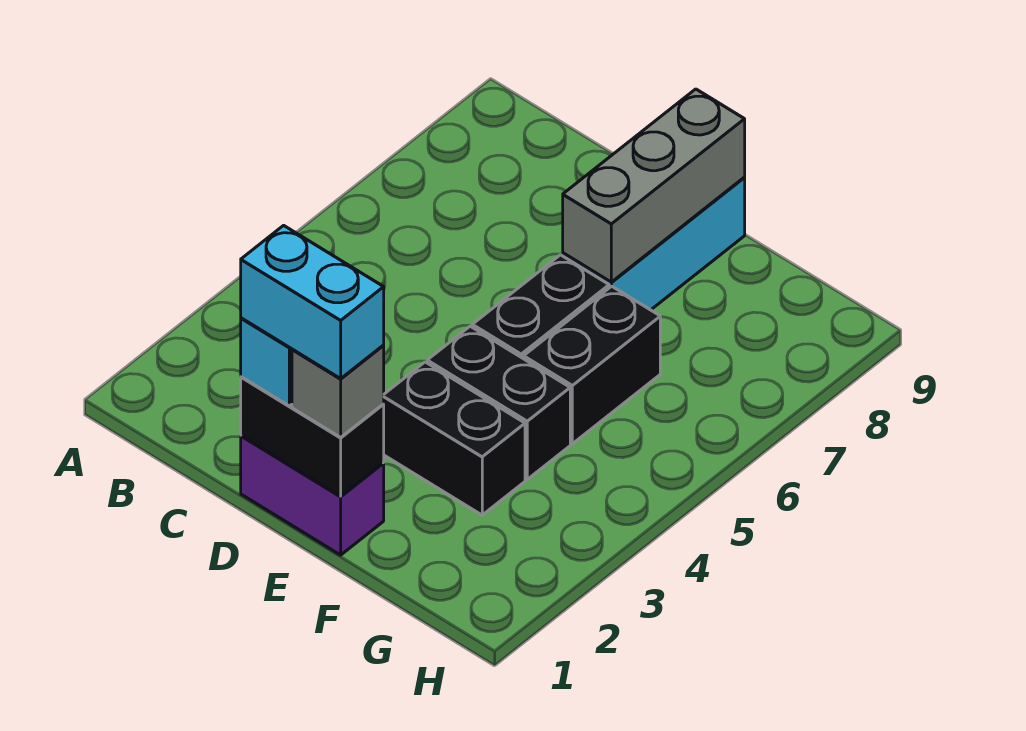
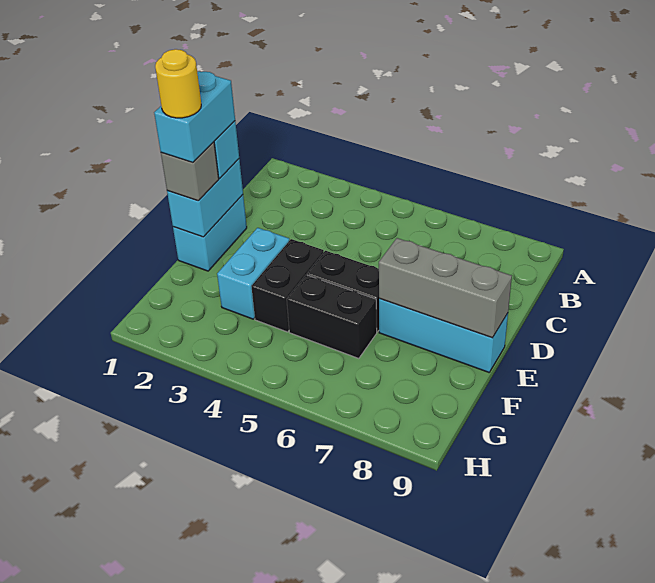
purple brick D1:E1 level 1 -> cyan brick D1:E1 level 1
black brick D1:E1 level 2 -> cyan brick D1:E1 level 2
none -> yellow round brick E1 level 5
black brick E3:F3 level 1 -> cyan brick E3:F3 level 1

